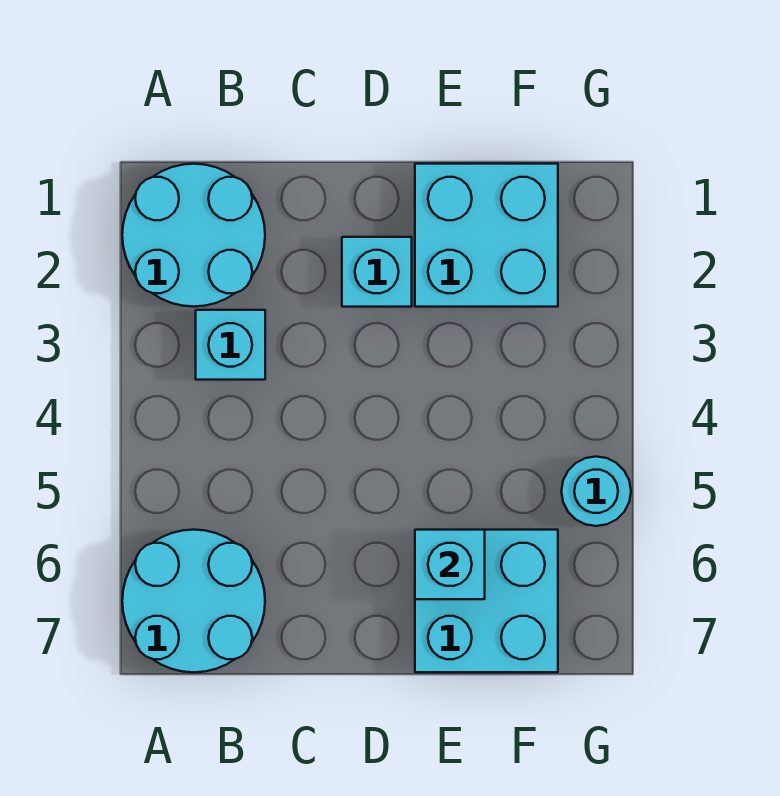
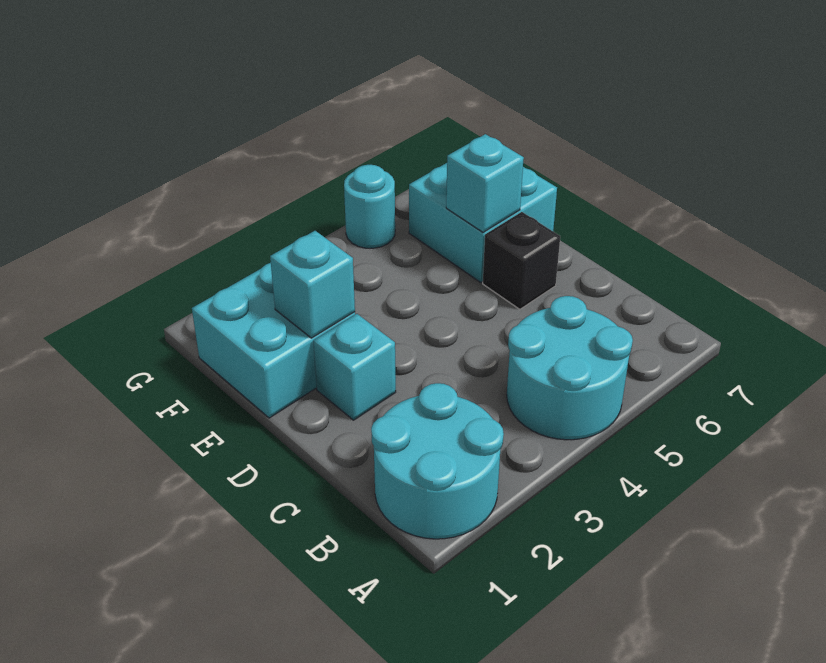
cyan round brick A6:B7 level 1 -> cyan round brick A4:B5 level 1
cyan brick B3 level 1 -> cyan brick E2 level 2
none -> black brick D6 level 1

